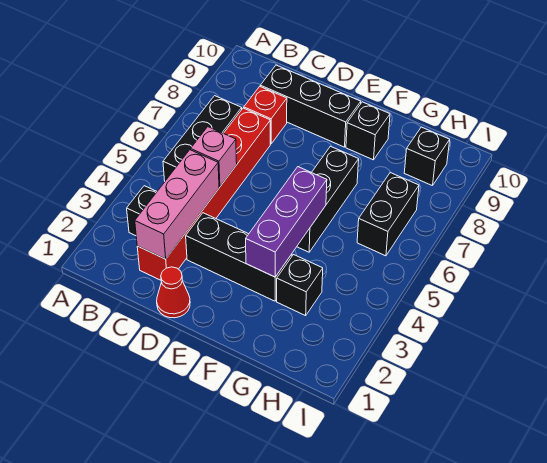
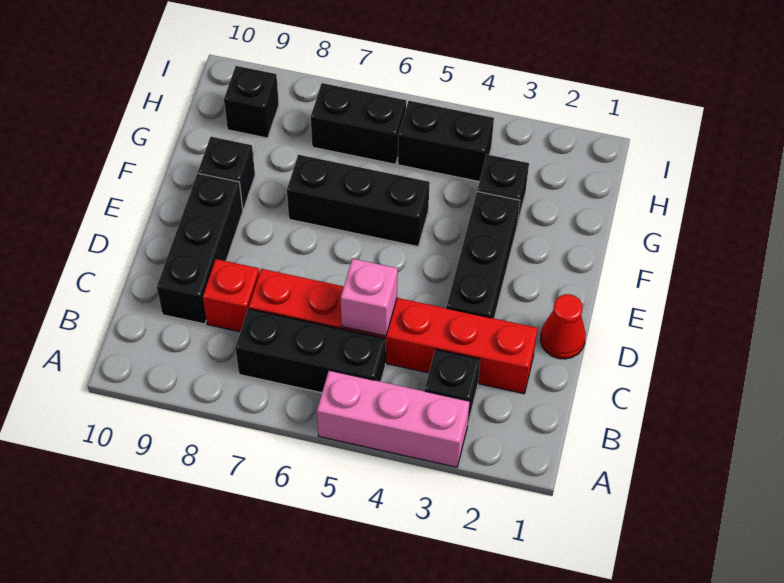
pink brick C2:C4 level 2 -> pink brick A3:A5 level 1
purple brick F3:F5 level 2 -> none
none -> black brick H4:H5 level 1

